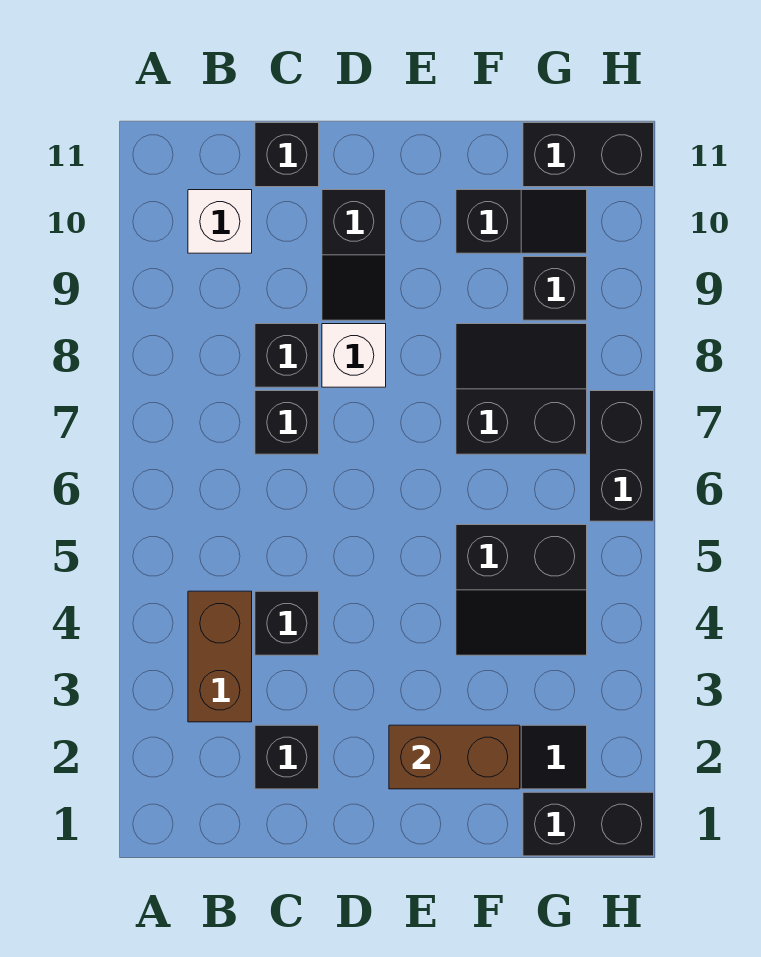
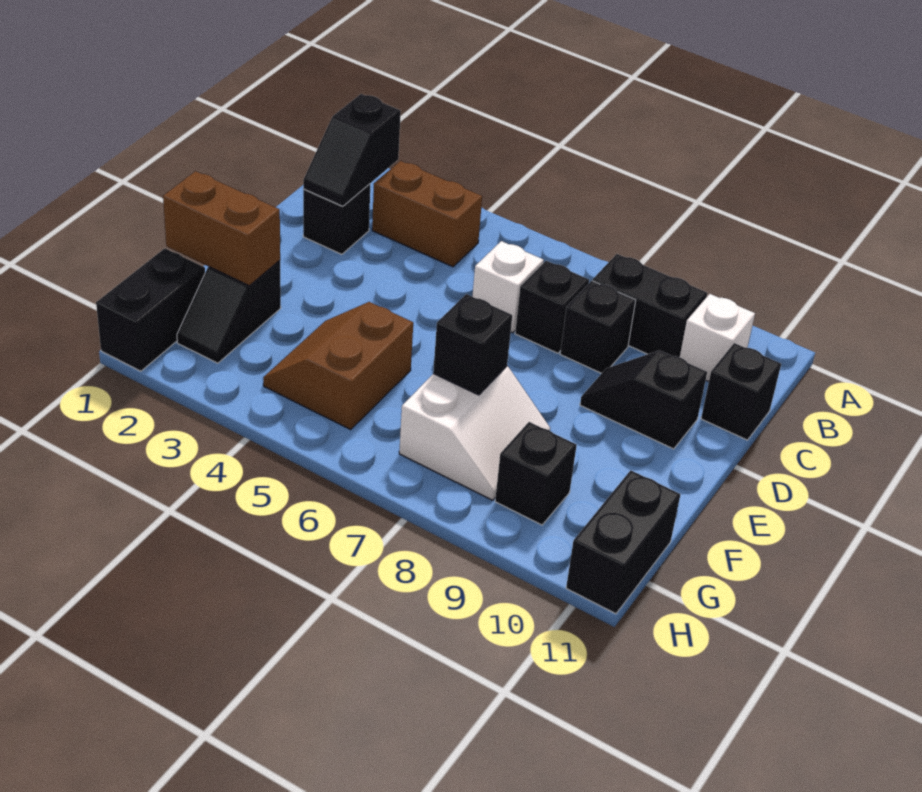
black brick C4 level 1 -> black brick F7 level 2
white brick D8 level 1 -> white brick C6 level 1
brown brick E2:F2 level 2 -> brown brick F1:F2 level 2
black slope F4:G5 level 1 top 5 -> brown slope F4:G5 level 1 top 5
black slope F7:G8 level 1 top 7 -> white slope F7:G8 level 1 top 7
black slope F10:G10 level 1 top F -> black slope B2:C2 level 2 top B
black brick H6:H7 level 1 -> black brick B8:B9 level 1

